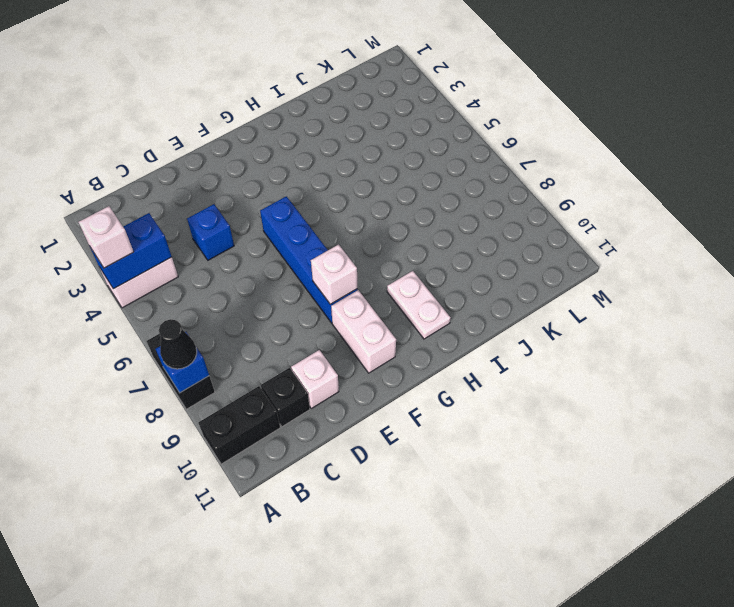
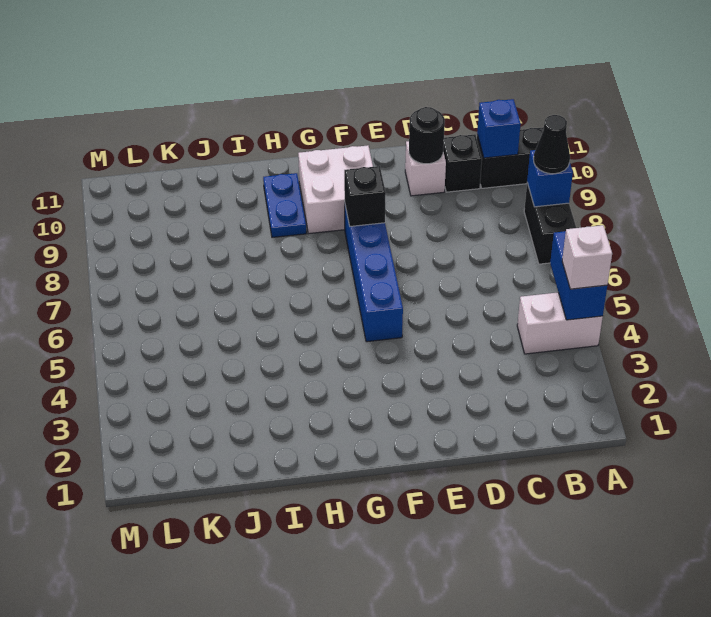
blue brick A4:B4 level 2 -> blue brick A4:A5 level 2
blue brick D4 level 1 -> blue brick B10 level 2
none -> black round brick D10 level 2
white brick F8 level 2 -> black brick F8 level 2
white brick F9:F10 level 1 -> white brick F9:G10 level 1
white plate H9:H10 level 1 -> blue plate H9:H10 level 1

